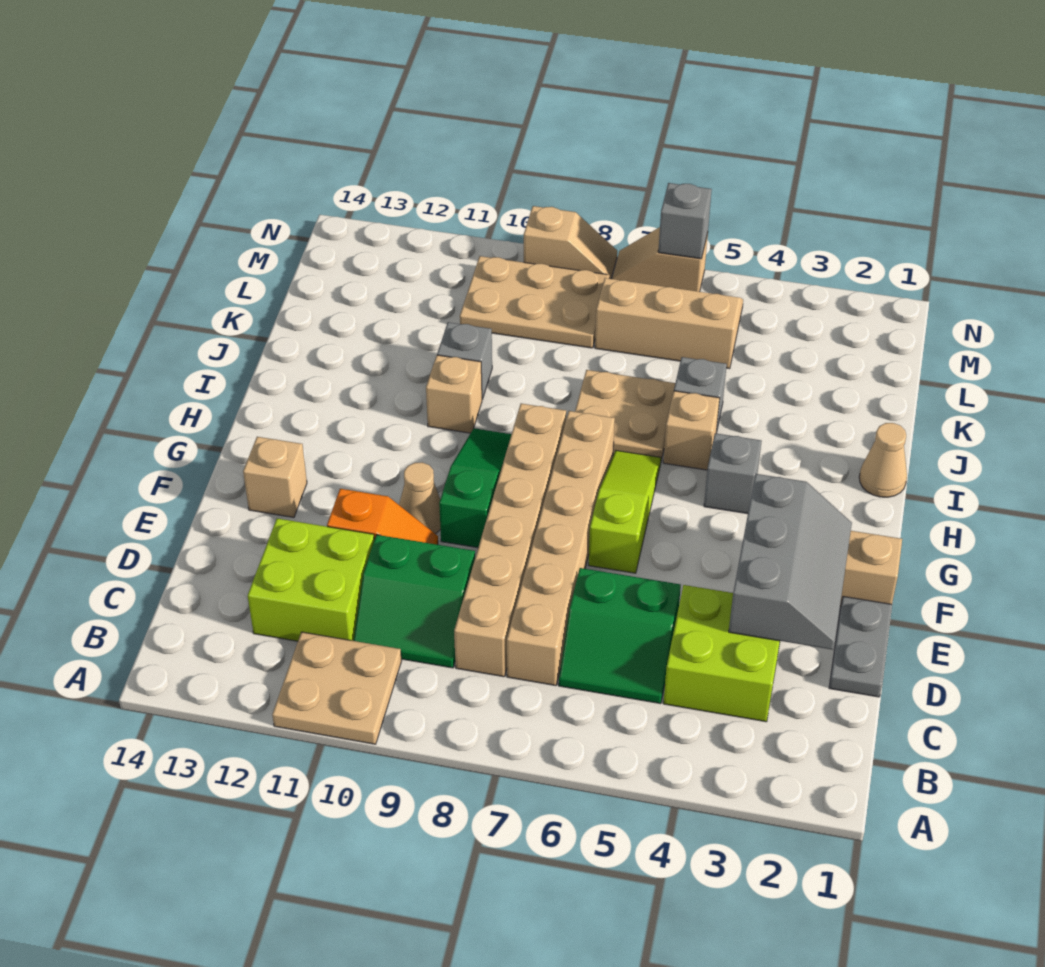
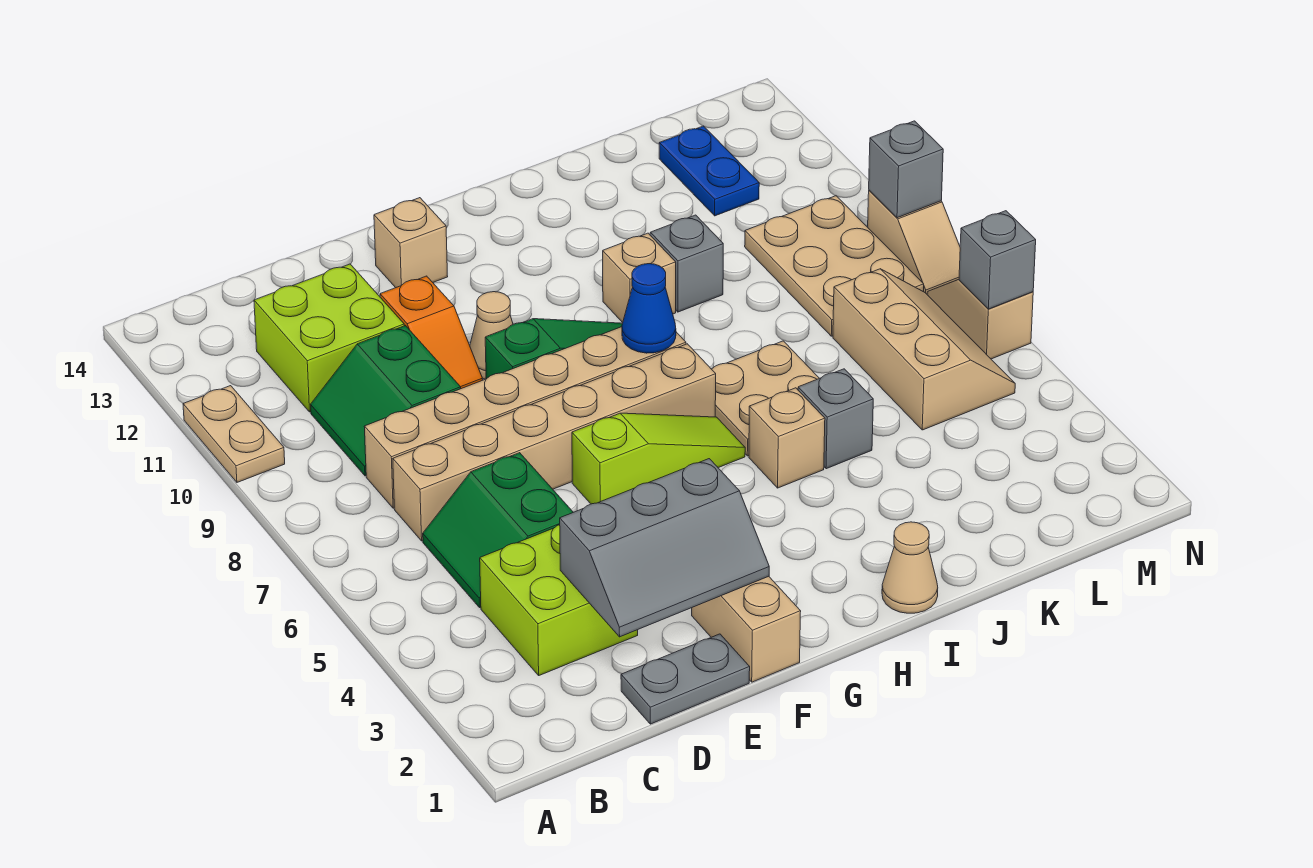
tan plate A10:B11 level 1 -> tan plate A10:A11 level 1
grey brick H4 level 1 -> grey brick N9 level 2
none -> blue cone H8 level 2
none -> blue plate L12:L13 level 1

